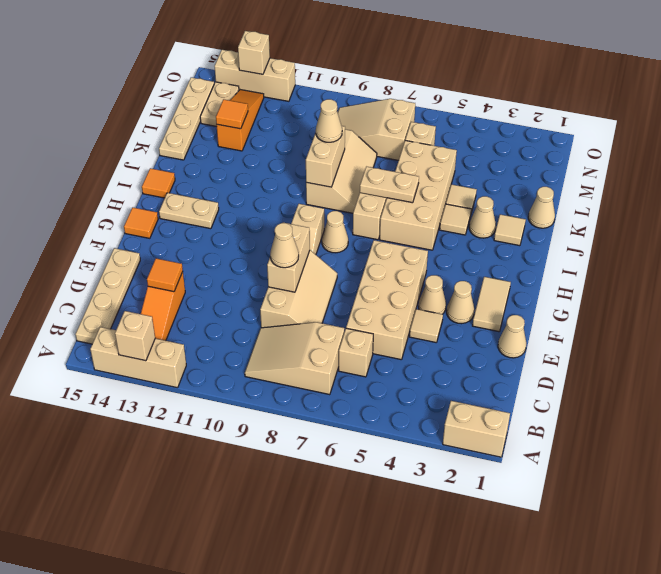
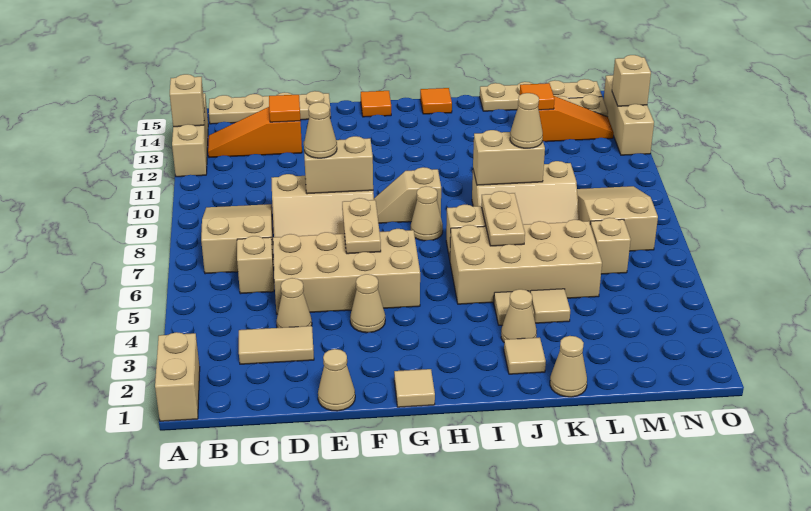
tan tile E4 level 1 -> tan tile G1 level 1
tan tile F2:G2 level 1 -> tan tile C3:D3 level 1
tan cone F3 level 1 -> tan cone D4 level 1
tan plate H13:H14 level 1 -> tan plate F6:F7 level 2

